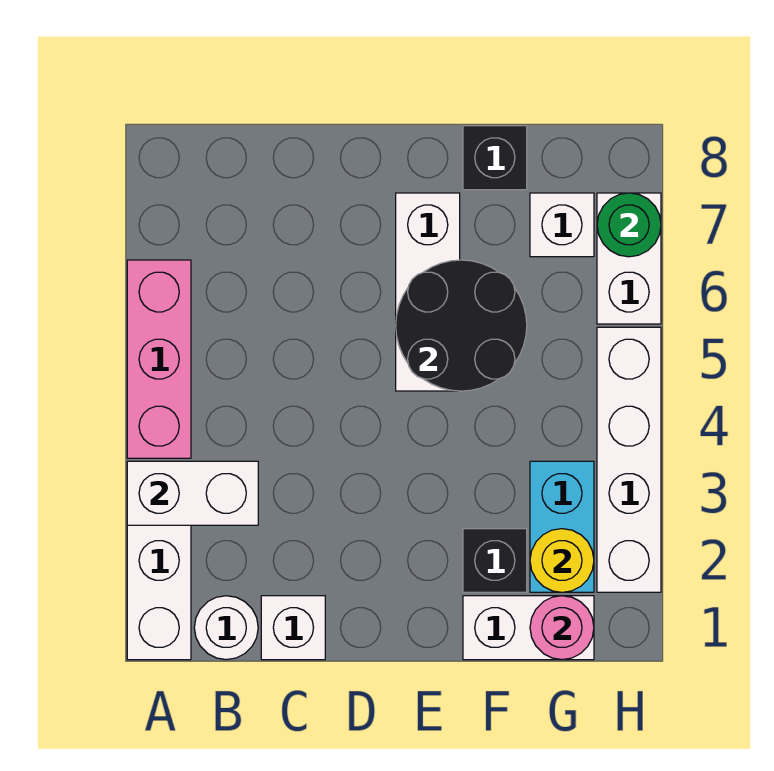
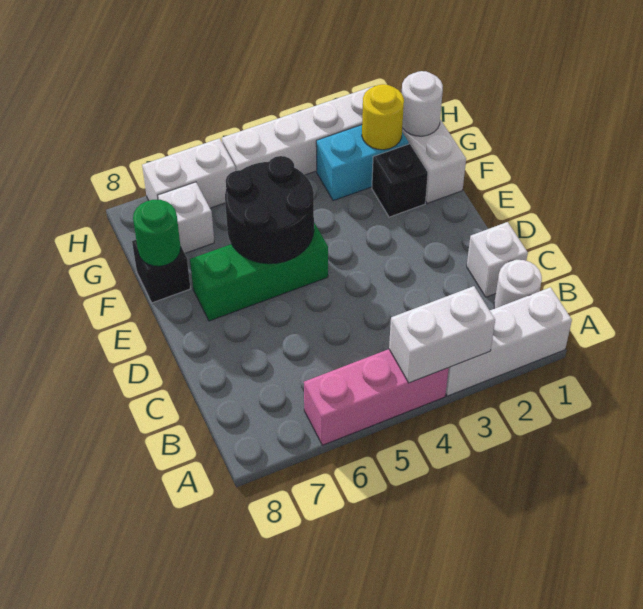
white brick A3:B3 level 2 -> white brick A3:A4 level 2
white brick E5:E7 level 1 -> green brick E5:E7 level 1
pink round brick G1 level 2 -> white round brick G1 level 2
green round brick H7 level 2 -> green round brick F8 level 2

